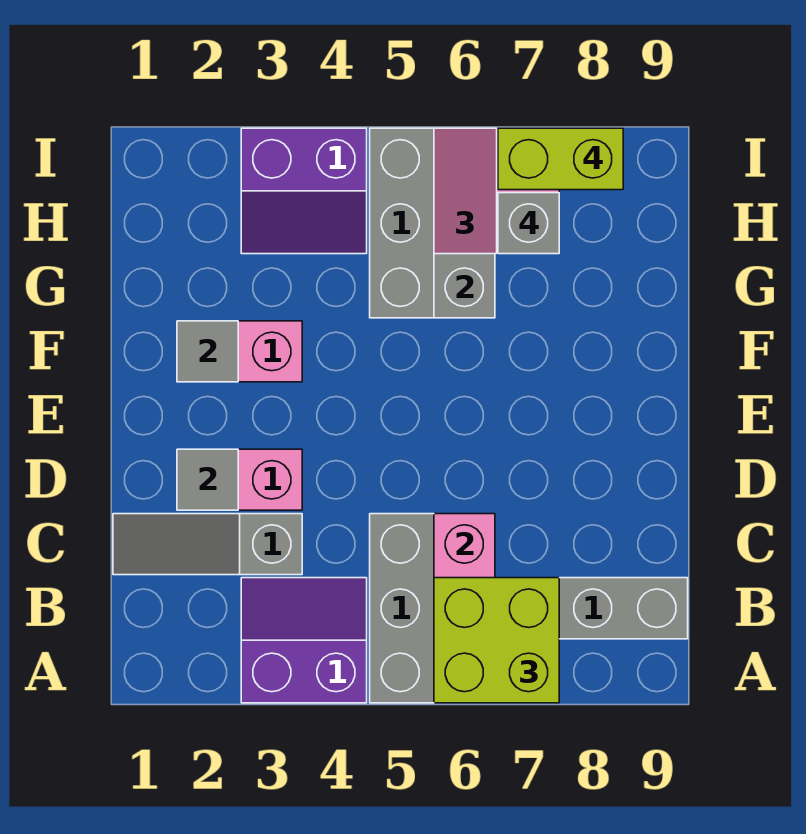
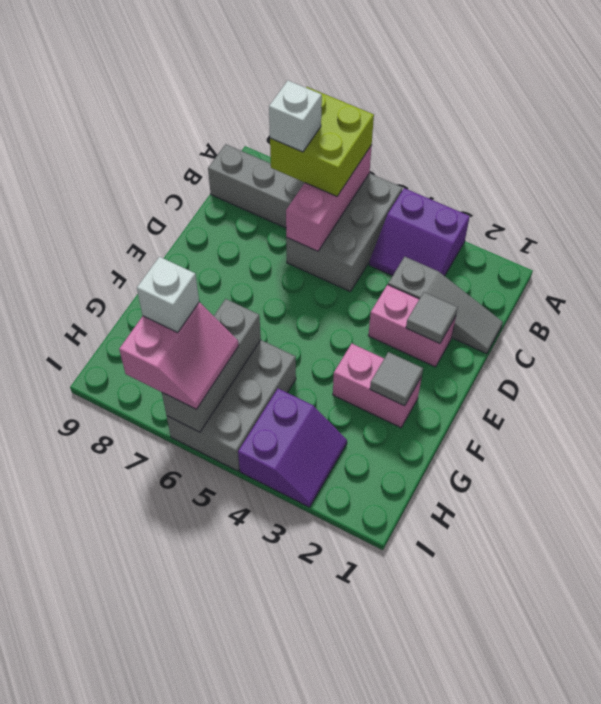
none -> white brick B7 level 4
purple slope H3:I4 level 1 top I -> purple slope H3:I4 level 1 top 4
grey brick H7 level 4 -> white brick H7 level 4
lime brick I7:I8 level 4 -> none

